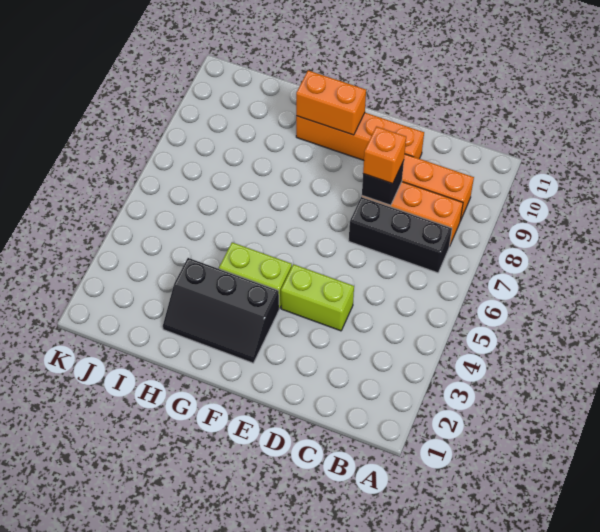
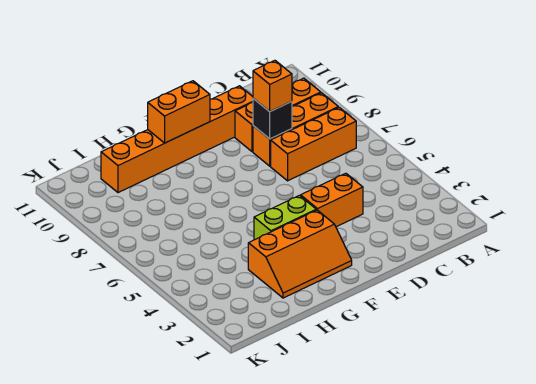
black brick B7:D7 level 1 -> orange brick B7:D7 level 1
lime brick D4:E4 level 1 -> orange brick D4:E4 level 1
orange brick D10:G10 level 1 -> orange brick D10:I10 level 1
black slope F2:H3 level 1 top 3 -> orange slope F2:H3 level 1 top 3

